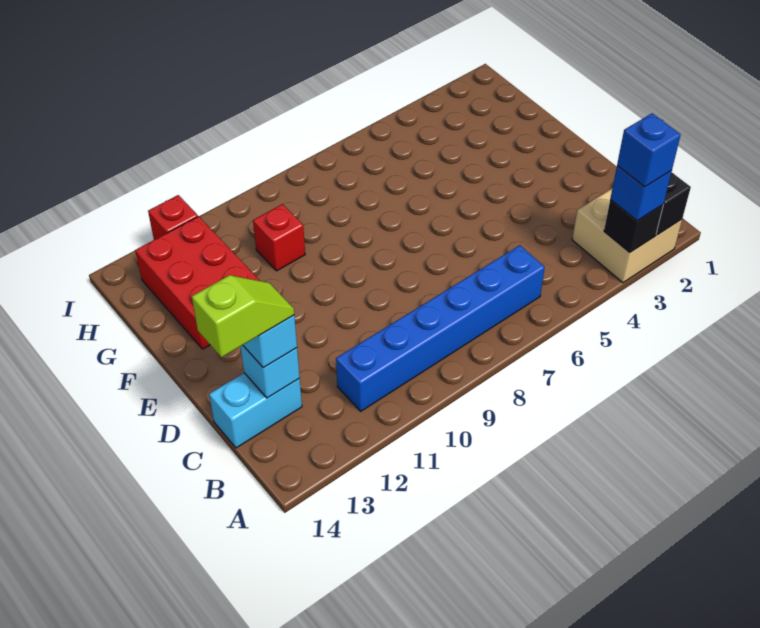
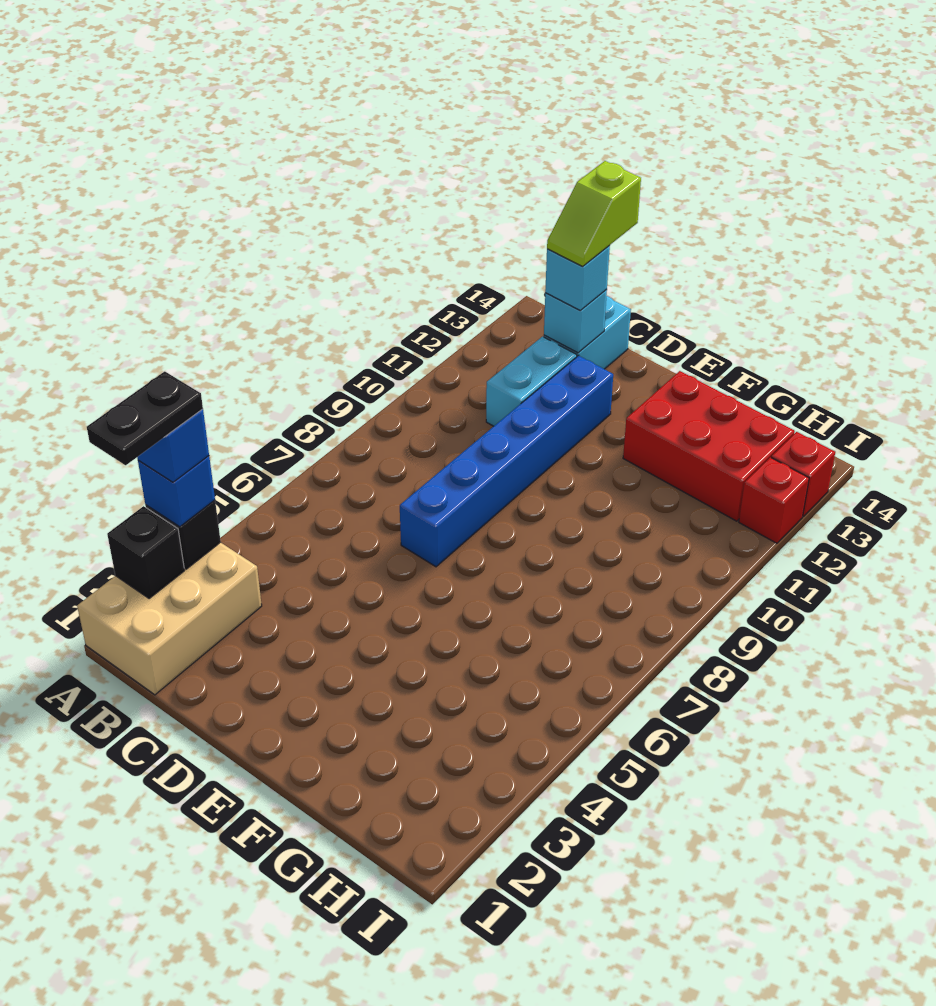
tan brick A2:B3 level 1 -> tan brick A1:B3 level 1
none -> black plate A2:A3 level 5
blue brick B6:B11 level 1 -> blue brick D7:D12 level 1
none -> cyan brick C11:C12 level 1
red brick G10 level 1 -> red brick I13 level 1

